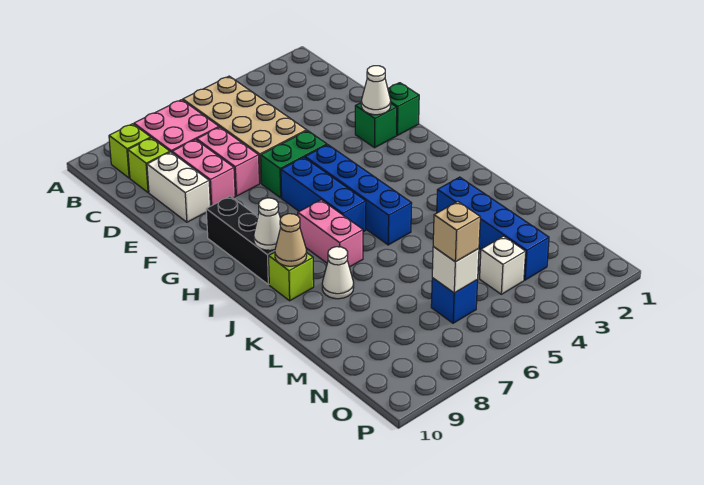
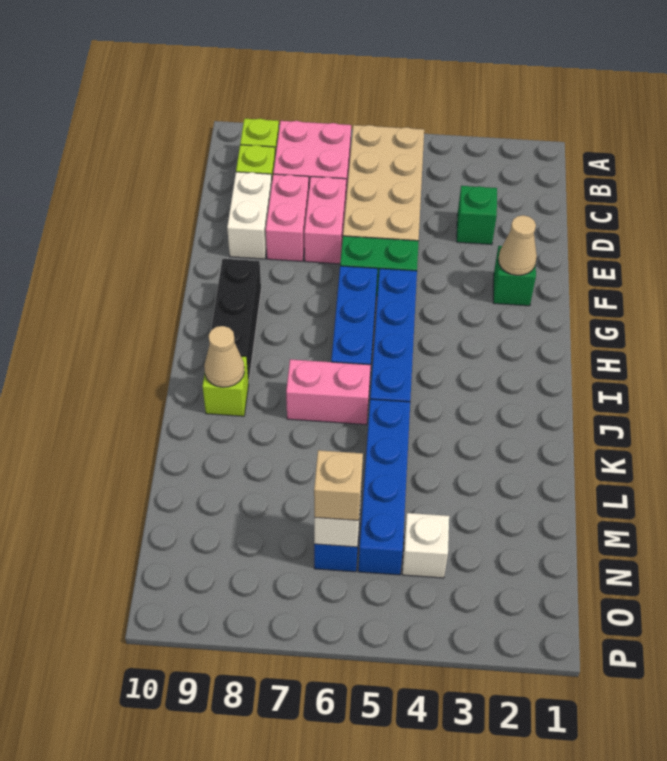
green brick F1 level 1 -> green brick D3 level 1
white cone F2 level 2 -> tan cone F2 level 2
pink brick I7:J7 level 1 -> pink brick J6:J7 level 1
white cone I9 level 2 -> none
blue brick K3:N3 level 1 -> blue brick K5:N5 level 1
white cone K8 level 1 -> none

